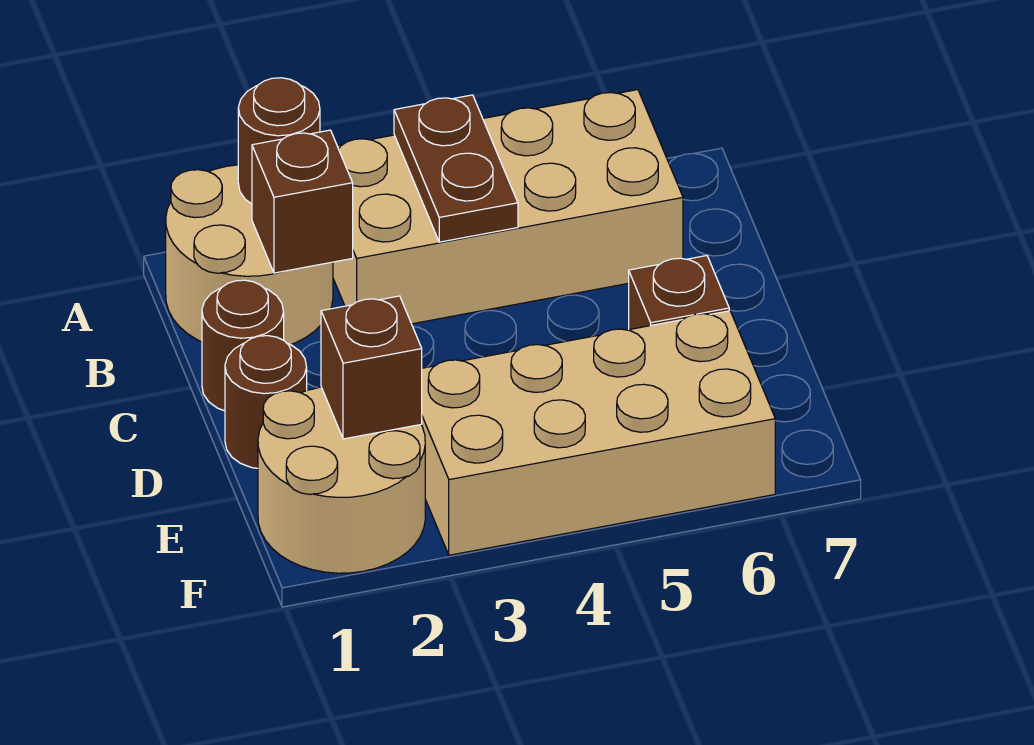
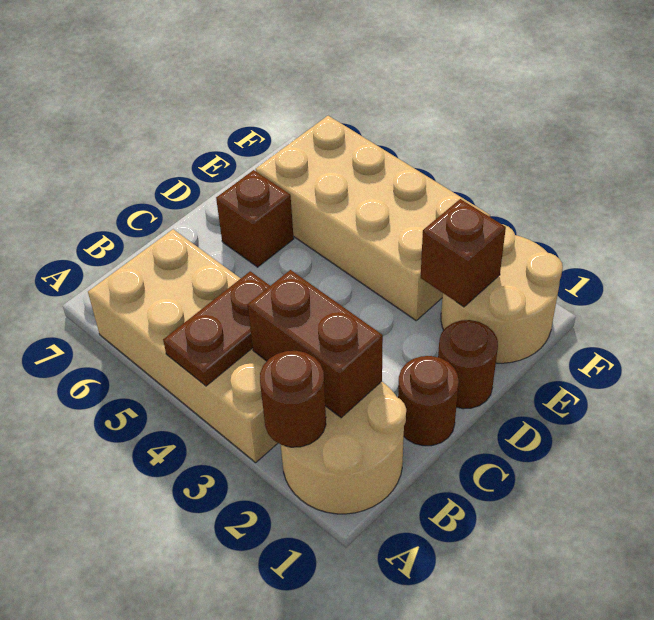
brown brick B2 level 2 -> brown brick B2:B3 level 2

